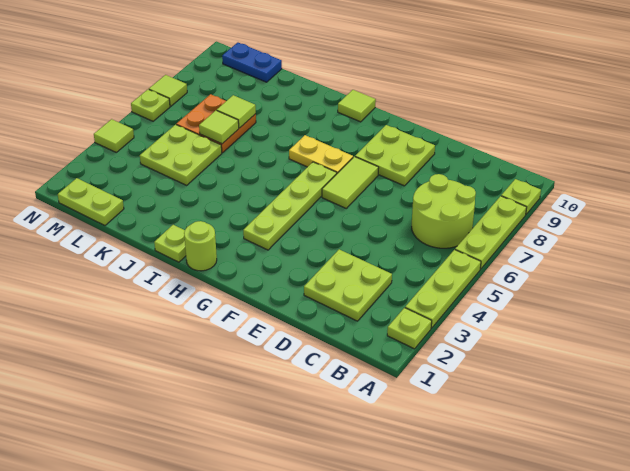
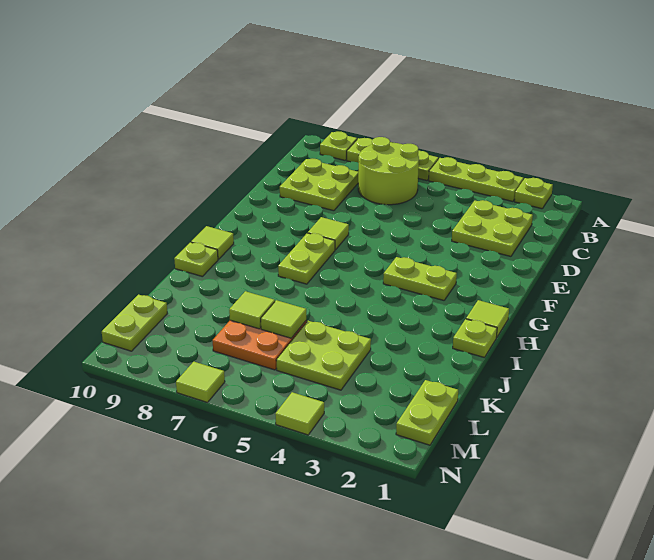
lime plate E8:F9 level 1 -> lime plate C8:D9 level 1
lime tile F6:F7 level 1 -> lime tile F7 level 1
lime plate G3:G6 level 1 -> lime plate G3:G4 level 1
yellow plate G7:H7 level 1 -> lime plate G7:H7 level 1
lime round brick H1 level 1 -> lime tile H1 level 1
blue plate L10:M10 level 1 -> lime plate L10:M10 level 1
lime plate N6 level 1 -> lime plate I10 level 1

